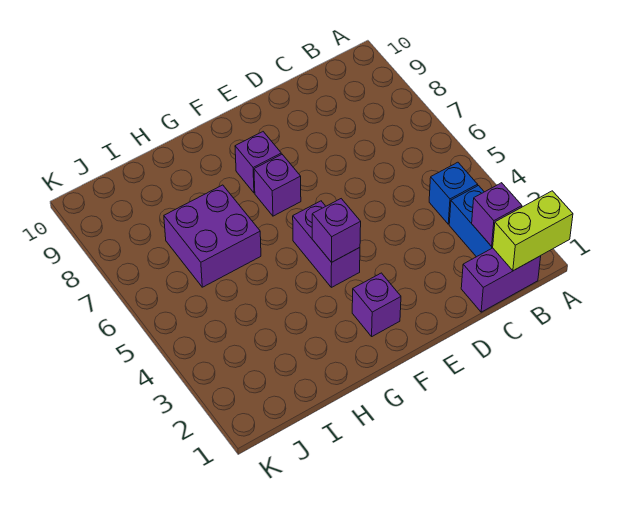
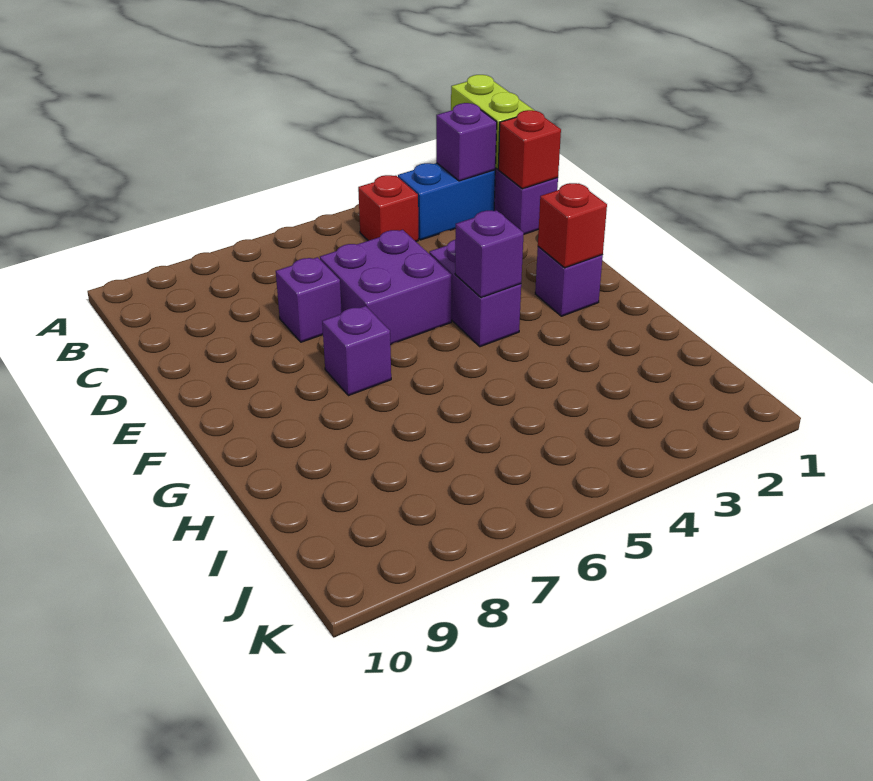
blue brick B4 level 1 -> red brick B4 level 1
none -> red brick C1 level 2
none -> red brick F2 level 2
purple brick F4:F5 level 1 -> purple brick E4:F4 level 1
purple brick F8 level 1 -> purple brick D7 level 1
purple brick H6:I7 level 1 -> purple brick D5:E6 level 1

